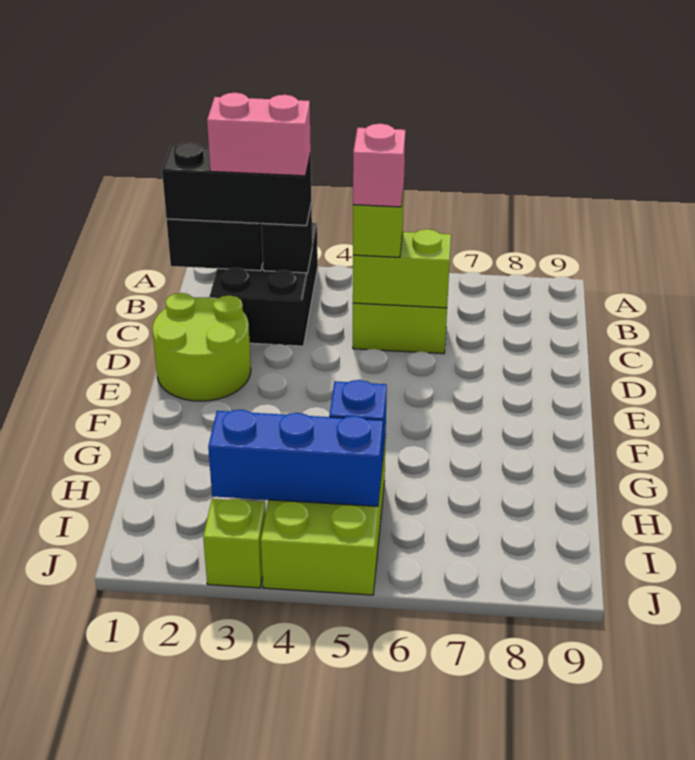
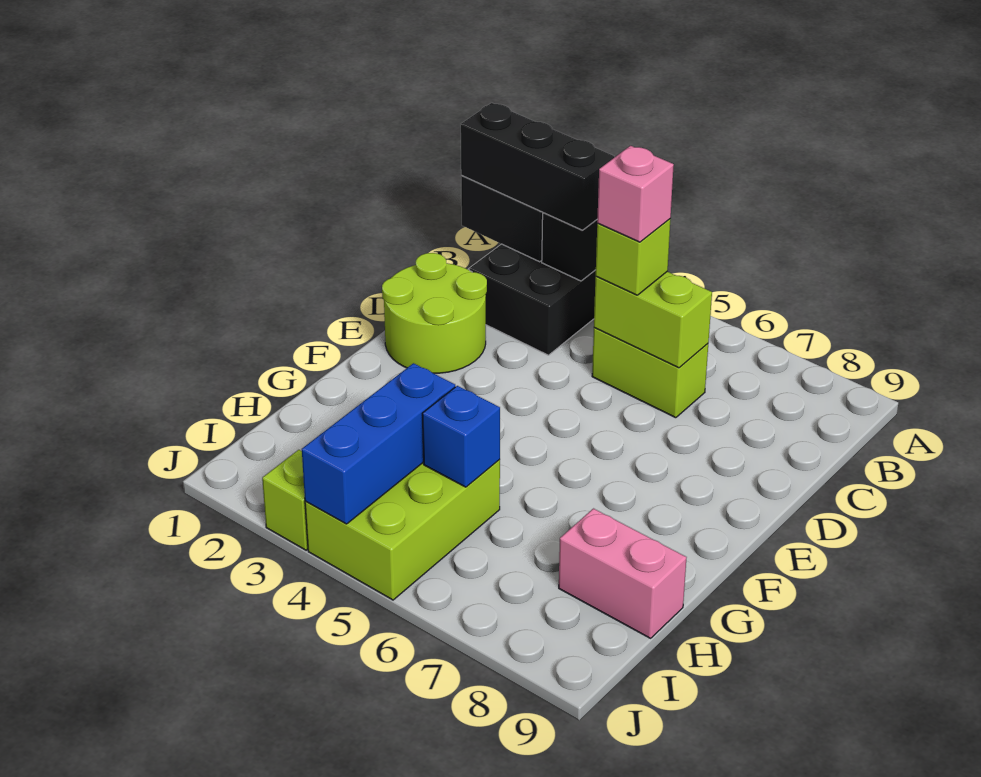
pink brick B2:B3 level 4 -> pink brick H8:H9 level 1
blue brick I3:I5 level 2 -> blue brick H4:J4 level 2

